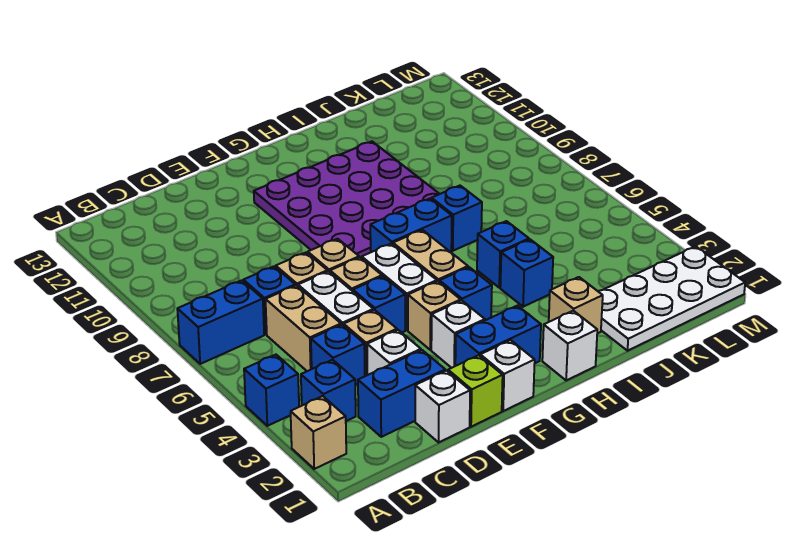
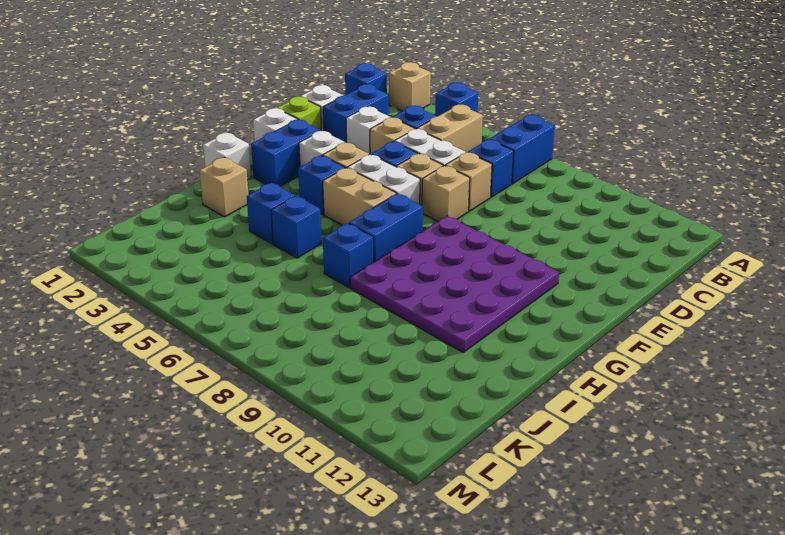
blue brick B3 level 1 -> blue brick B1 level 1
tan brick C5:C6 level 1 -> tan brick B5:C5 level 1
white plate J1:M2 level 1 -> none

